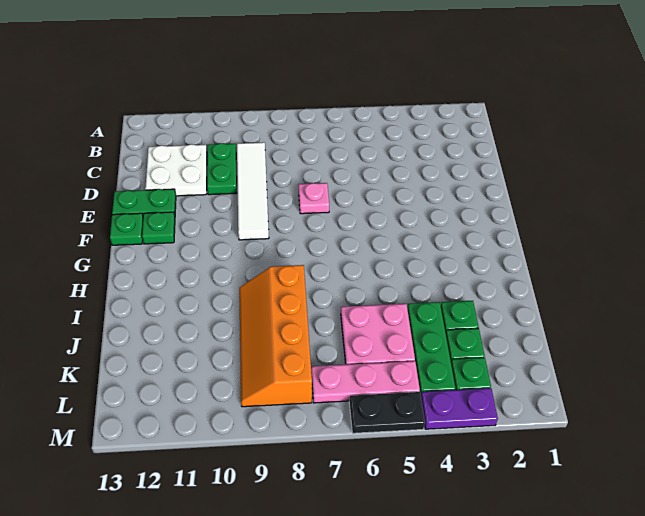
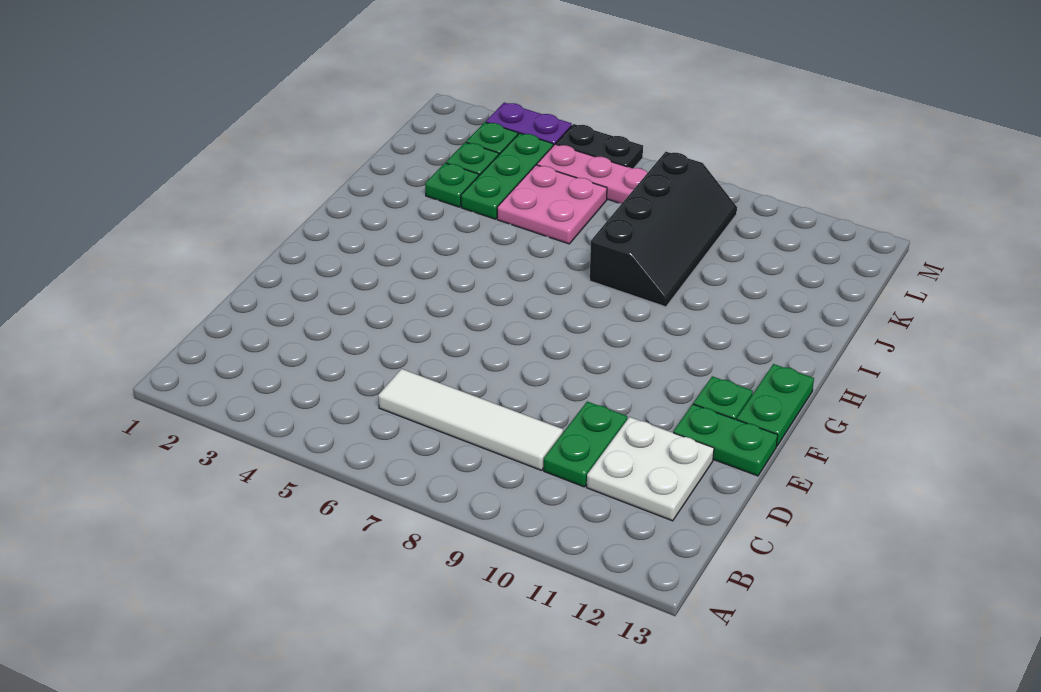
white tile C9:F9 level 1 -> white tile C6:C9 level 1
pink plate E7 level 1 -> none
green plate F13 level 1 -> green plate F13:G13 level 1
orange slope I8:L9 level 1 top 8 -> black slope I8:L9 level 1 top 8

